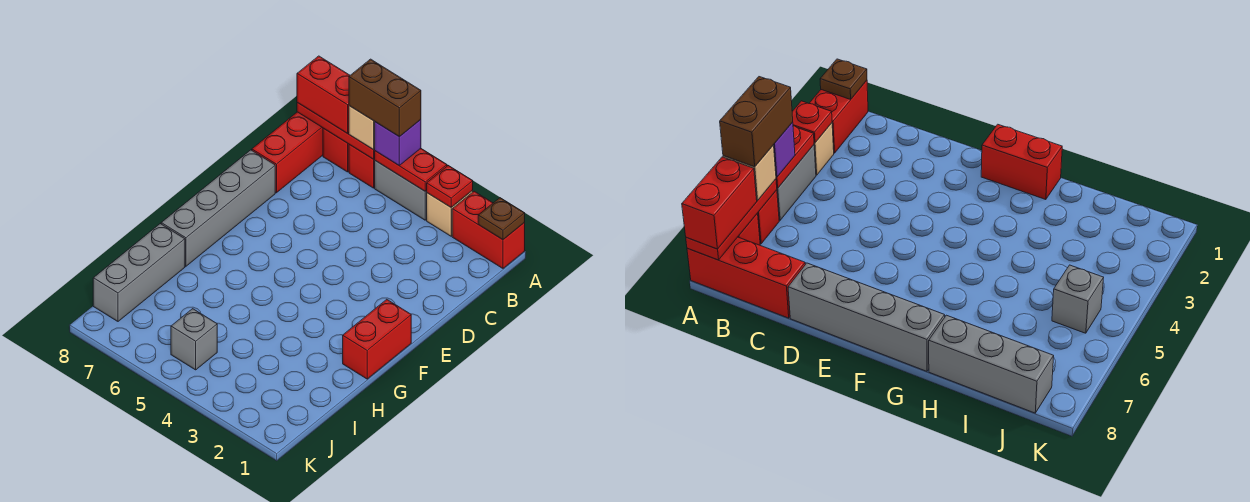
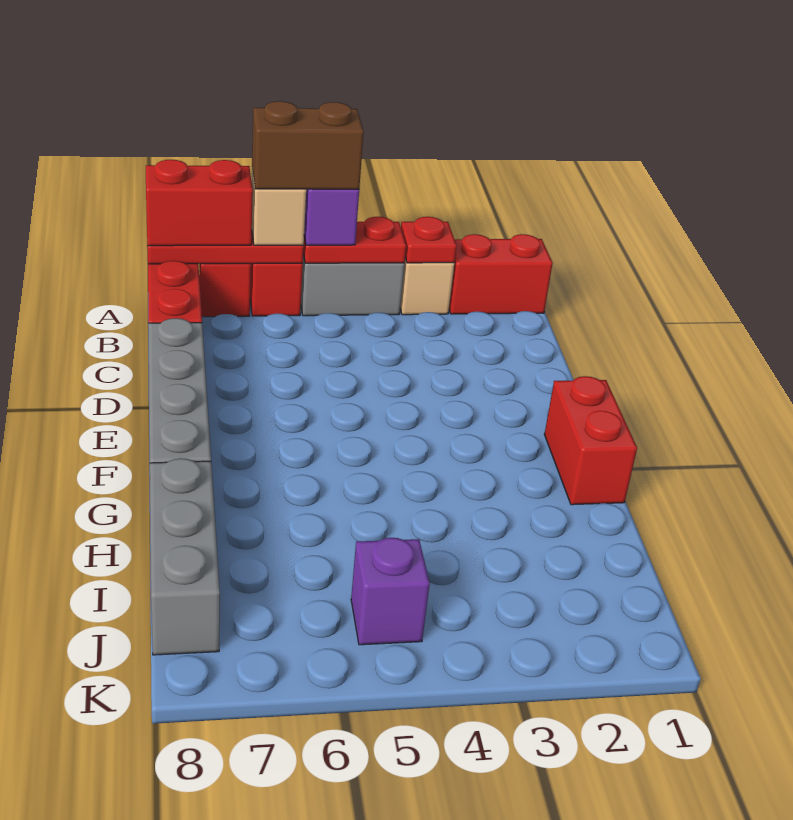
brown plate A1 level 2 -> none
grey brick J5 level 1 -> purple brick J5 level 1

